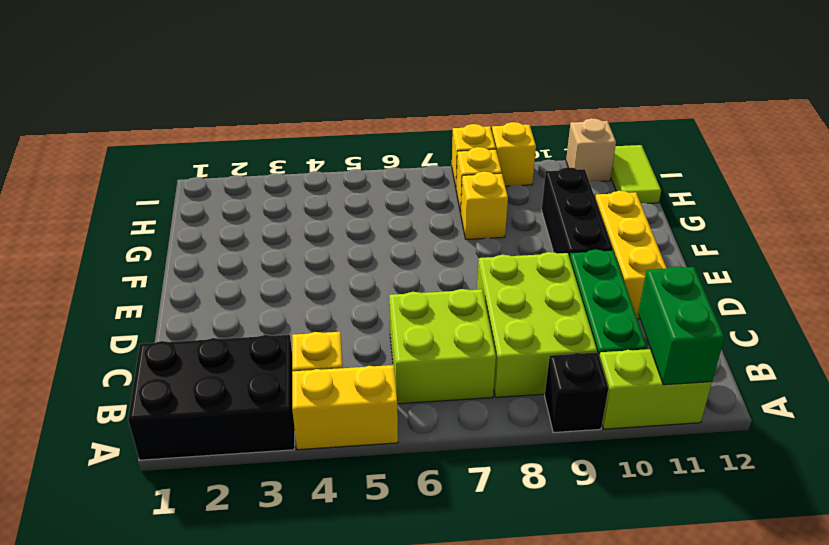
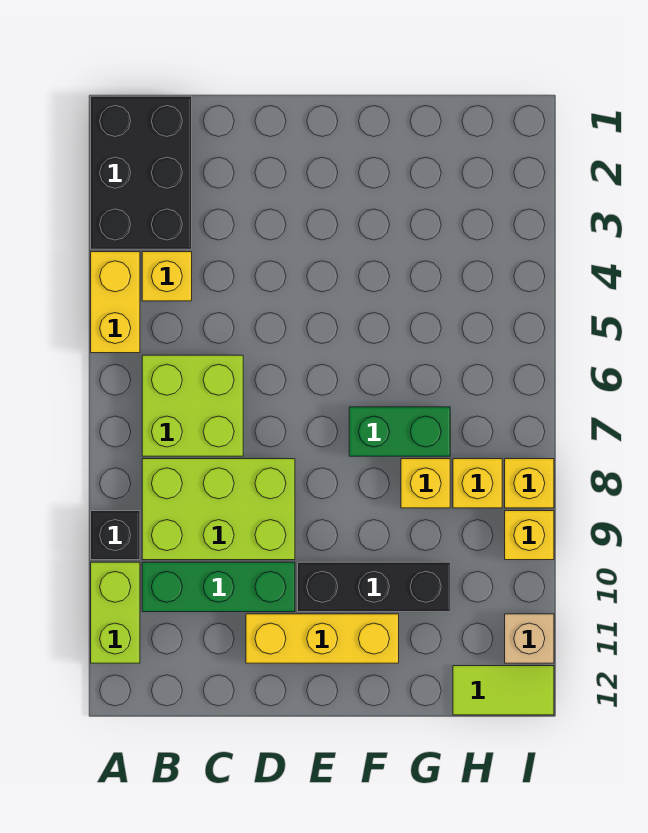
green brick A11:B11 level 2 -> green brick F7:G7 level 1

